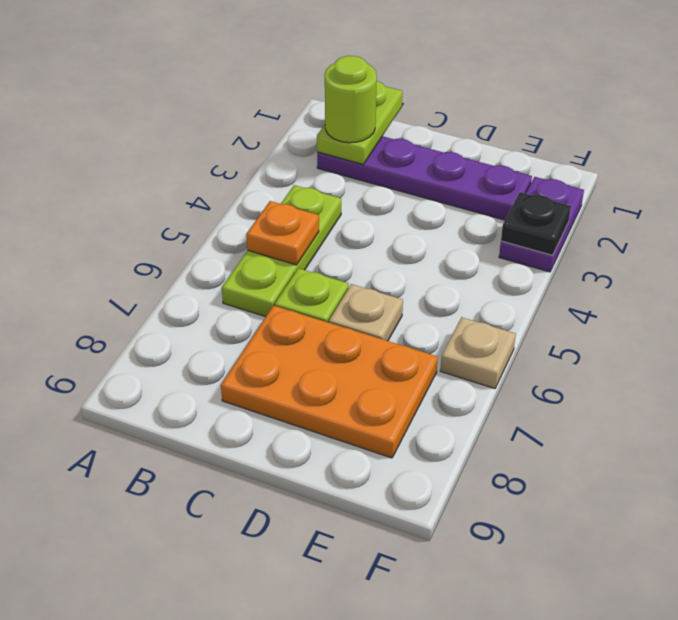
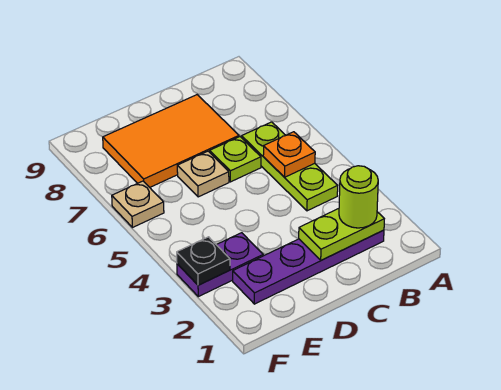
lime plate B1:B2 level 2 -> lime plate B2:C2 level 2
orange plate C7:E8 level 1 -> orange tile C7:E8 level 1
purple plate F2:F3 level 1 -> purple plate E3:F3 level 1

